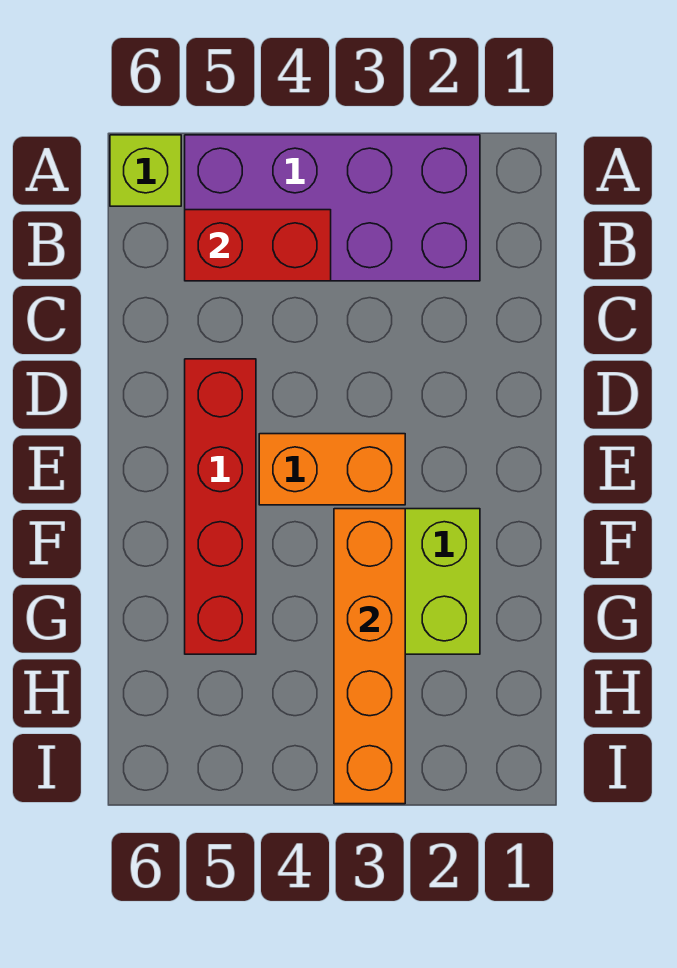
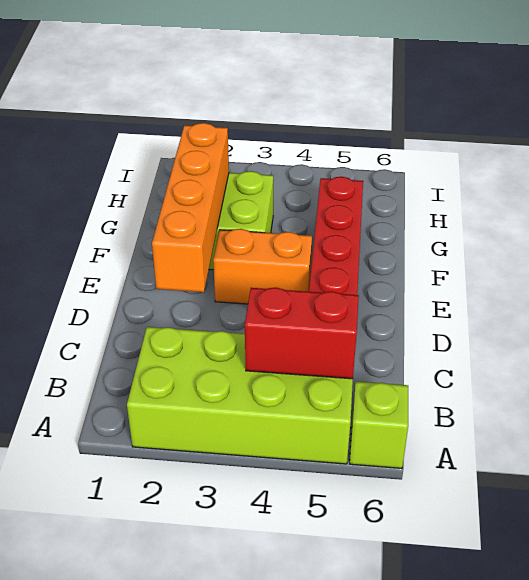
purple brick A2:B5 level 1 -> lime brick A2:B5 level 1
orange brick F3:I3 level 2 -> orange brick D2:G2 level 2

